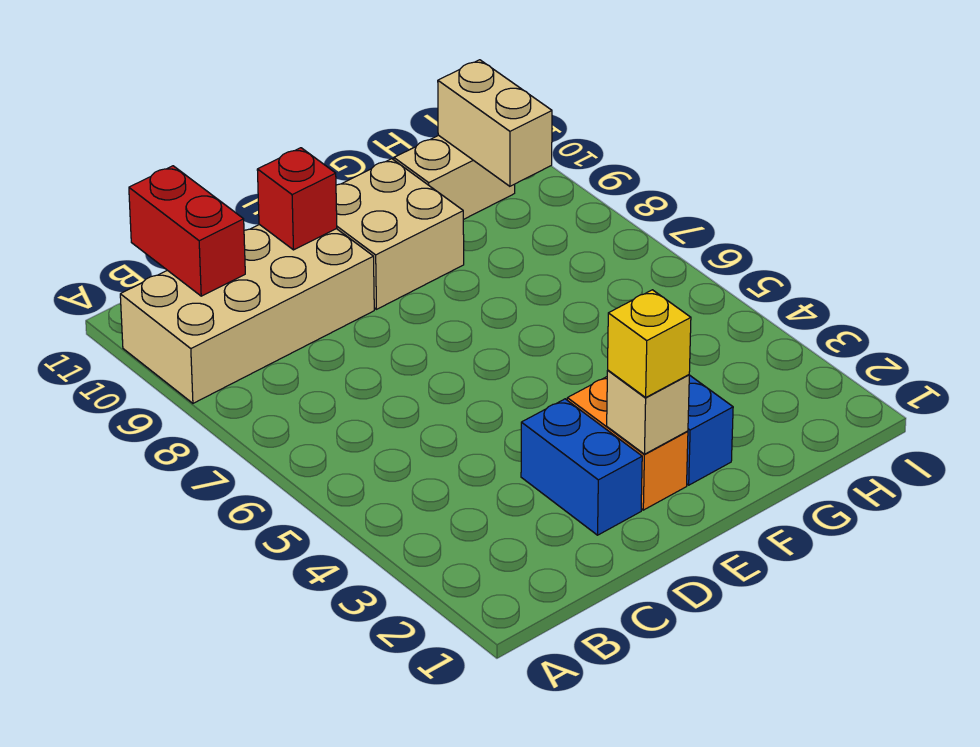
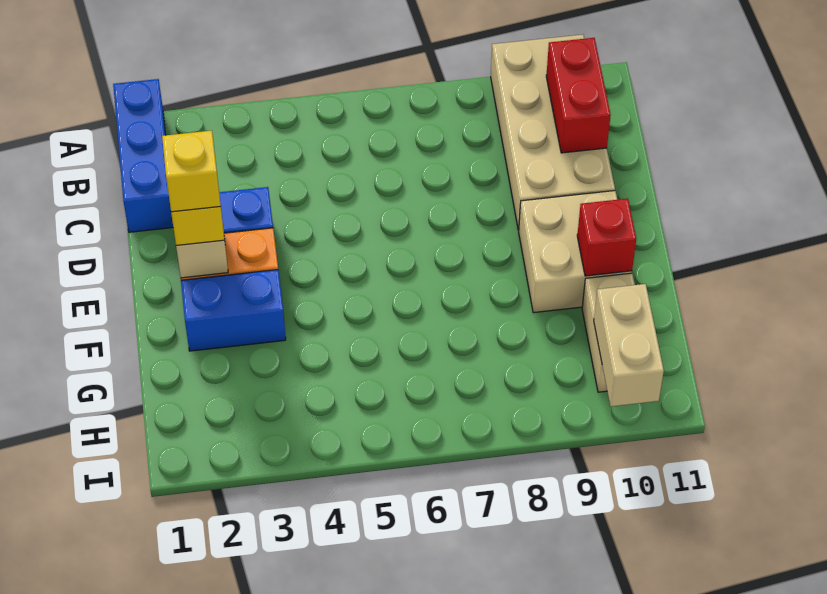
none -> blue brick A1:C1 level 1
red brick B10:B11 level 2 -> red brick B10:C10 level 2
red brick D10 level 2 -> red brick F10 level 2
none -> yellow brick E2 level 4
tan brick H9:H10 level 2 -> tan brick H10:I10 level 2

